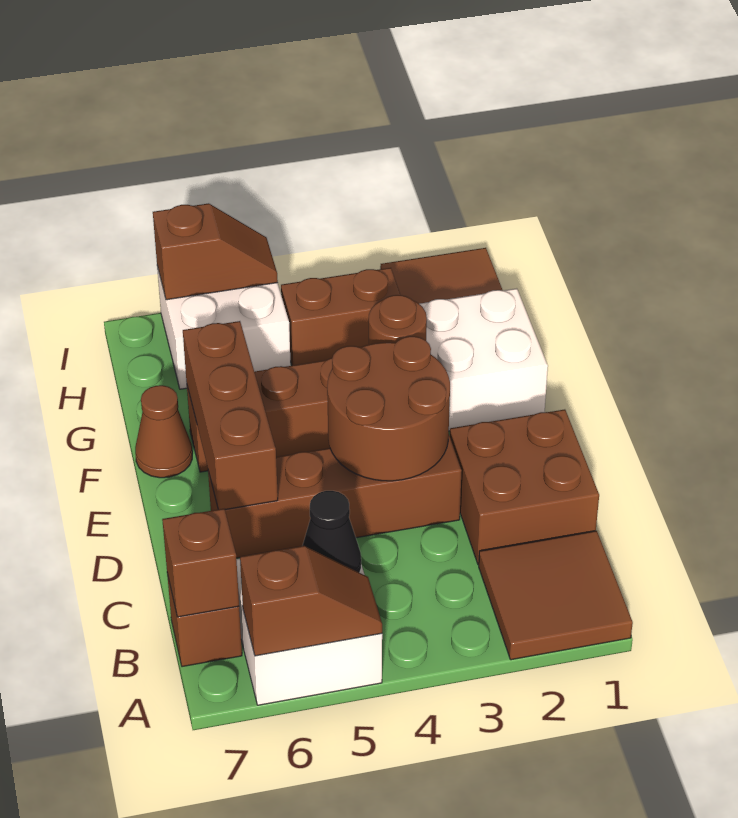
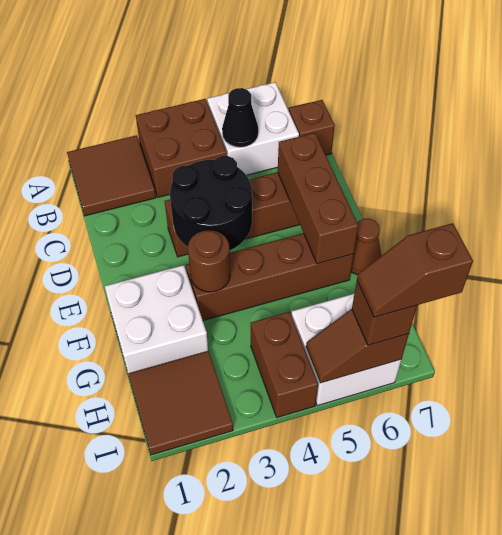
brown slope A5:A6 level 2 top 6 -> brown slope I6:I7 level 4 top 7
brown brick B7 level 2 -> brown brick I6 level 3
brown brick C1:D2 level 1 -> brown brick A3:B4 level 1
brown round brick D3:E4 level 2 -> black round brick D3:E4 level 2
brown brick H3:H4 level 1 -> brown brick H4:I4 level 1

